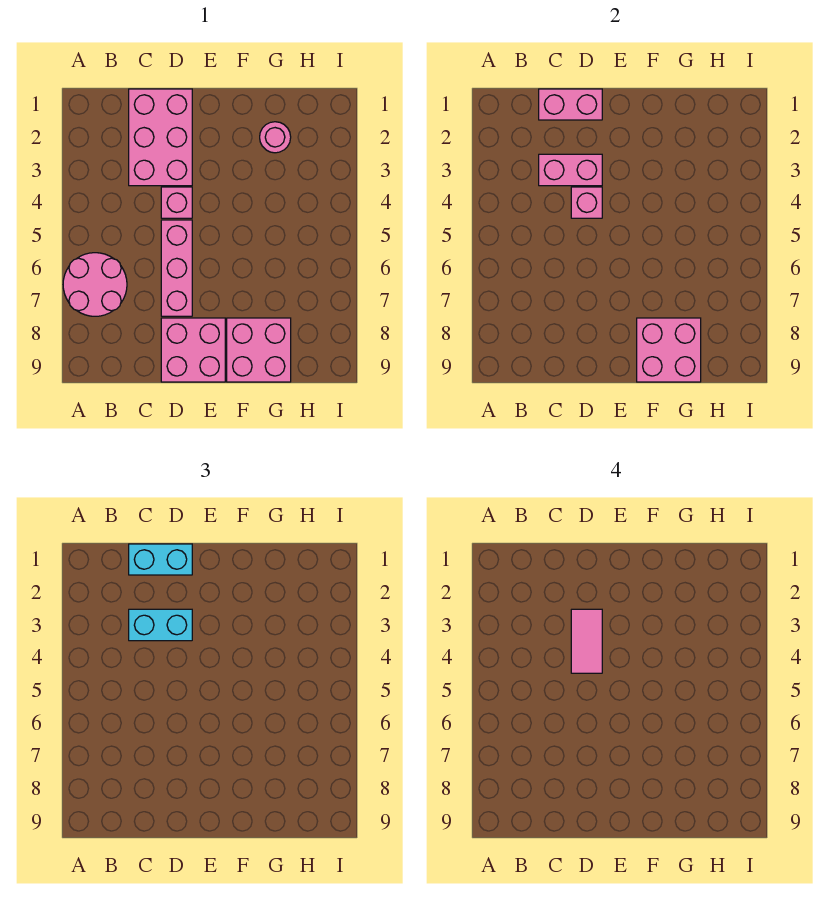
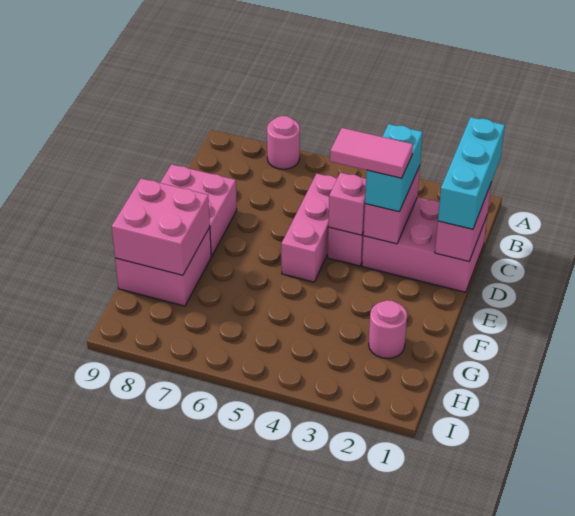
pink round brick A6:B7 level 1 -> pink round brick A7 level 1
cyan brick C1:D1 level 3 -> cyan brick B1:D1 level 3
pink brick D5:D7 level 1 -> pink brick C5:E5 level 1

